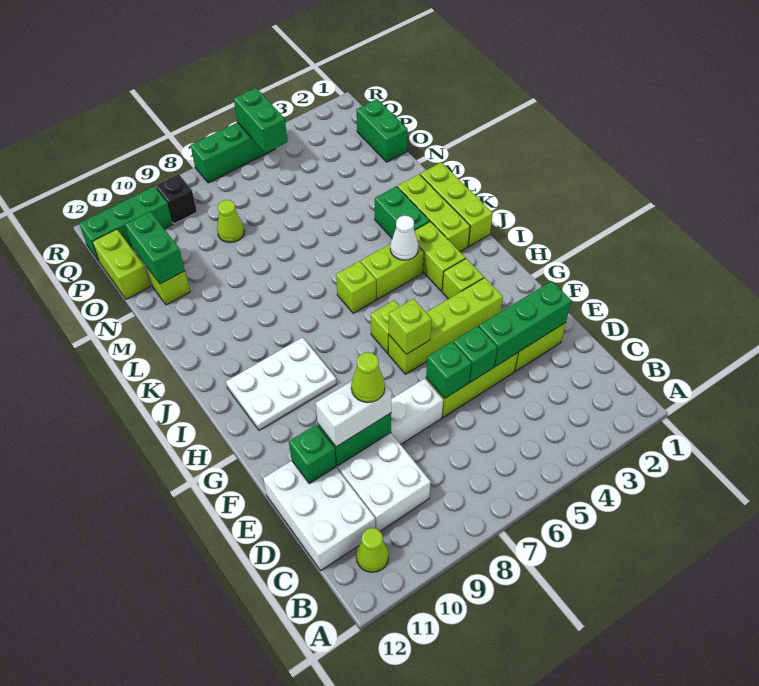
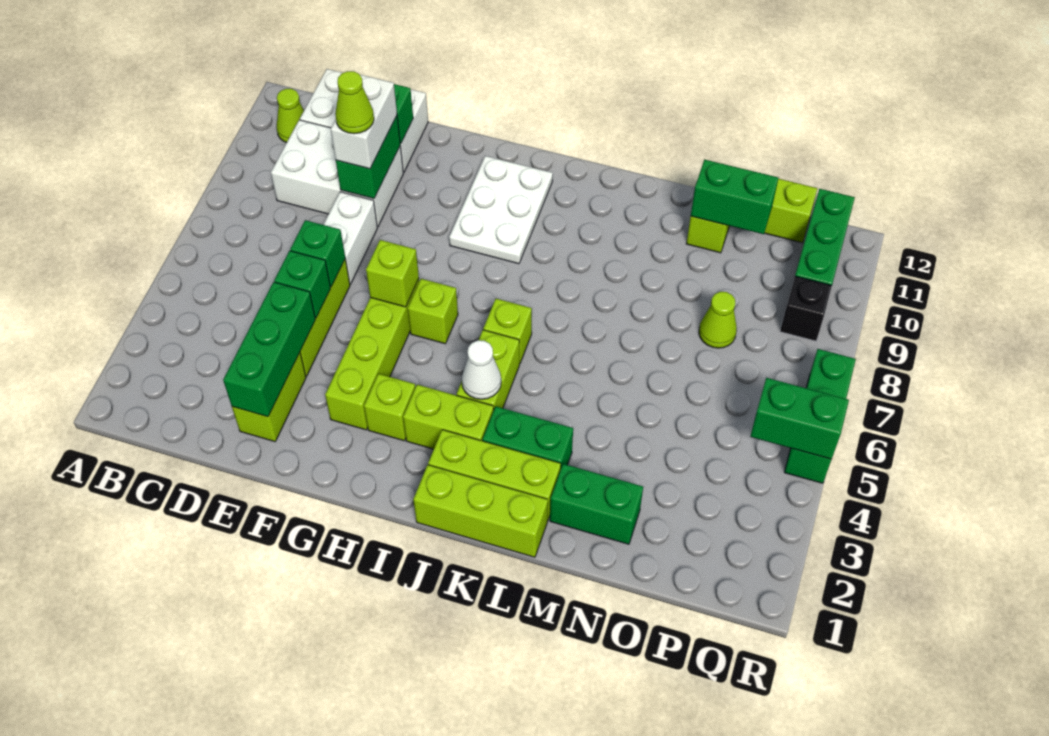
green brick O1:P1 level 1 -> green brick M2:N2 level 1

